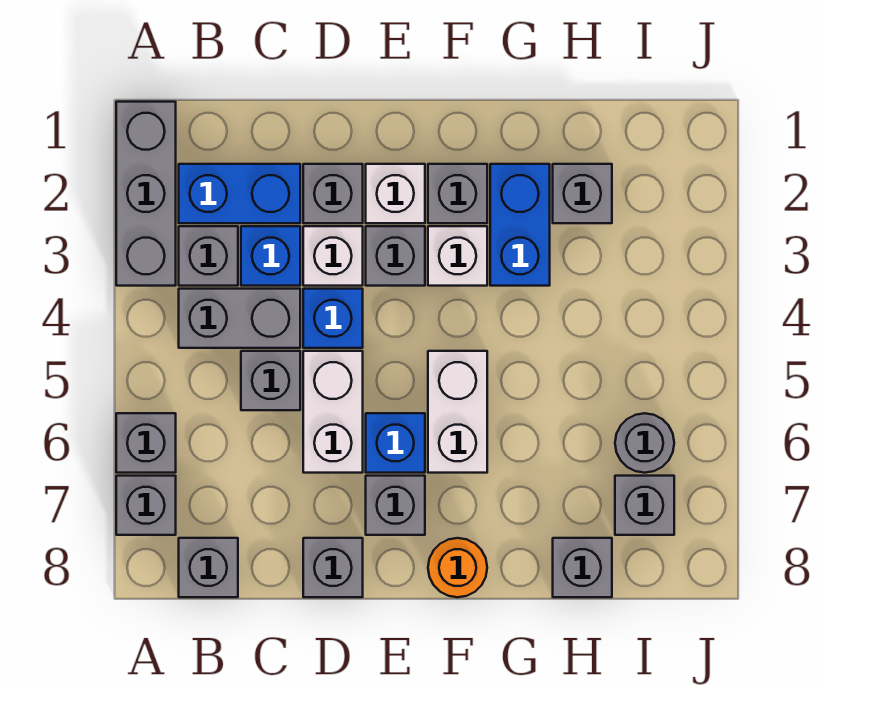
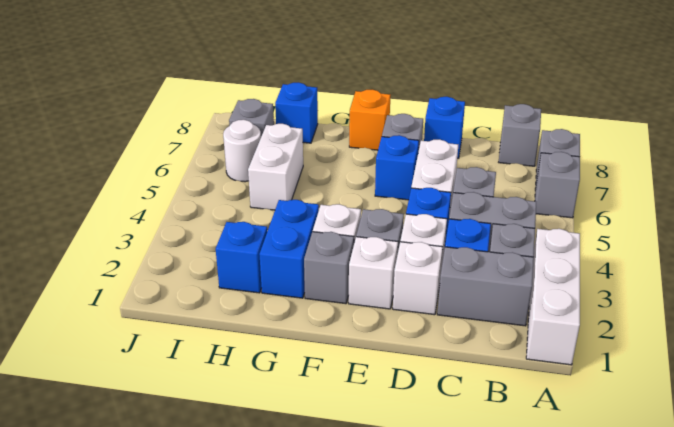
grey brick A1:A3 level 1 -> white brick A1:A3 level 1
blue brick B2:C2 level 1 -> grey brick B2:C2 level 1
grey brick D2 level 1 -> white brick D2 level 1
grey brick D8 level 1 -> blue brick D8 level 1
white brick F5:F6 level 1 -> white brick H5:H6 level 1
orange round brick F8 level 1 -> orange brick F8 level 1
grey brick H2 level 1 -> blue brick H2 level 1
grey brick H8 level 1 -> blue brick H8 level 1
grey round brick I6 level 1 -> white round brick I6 level 1

